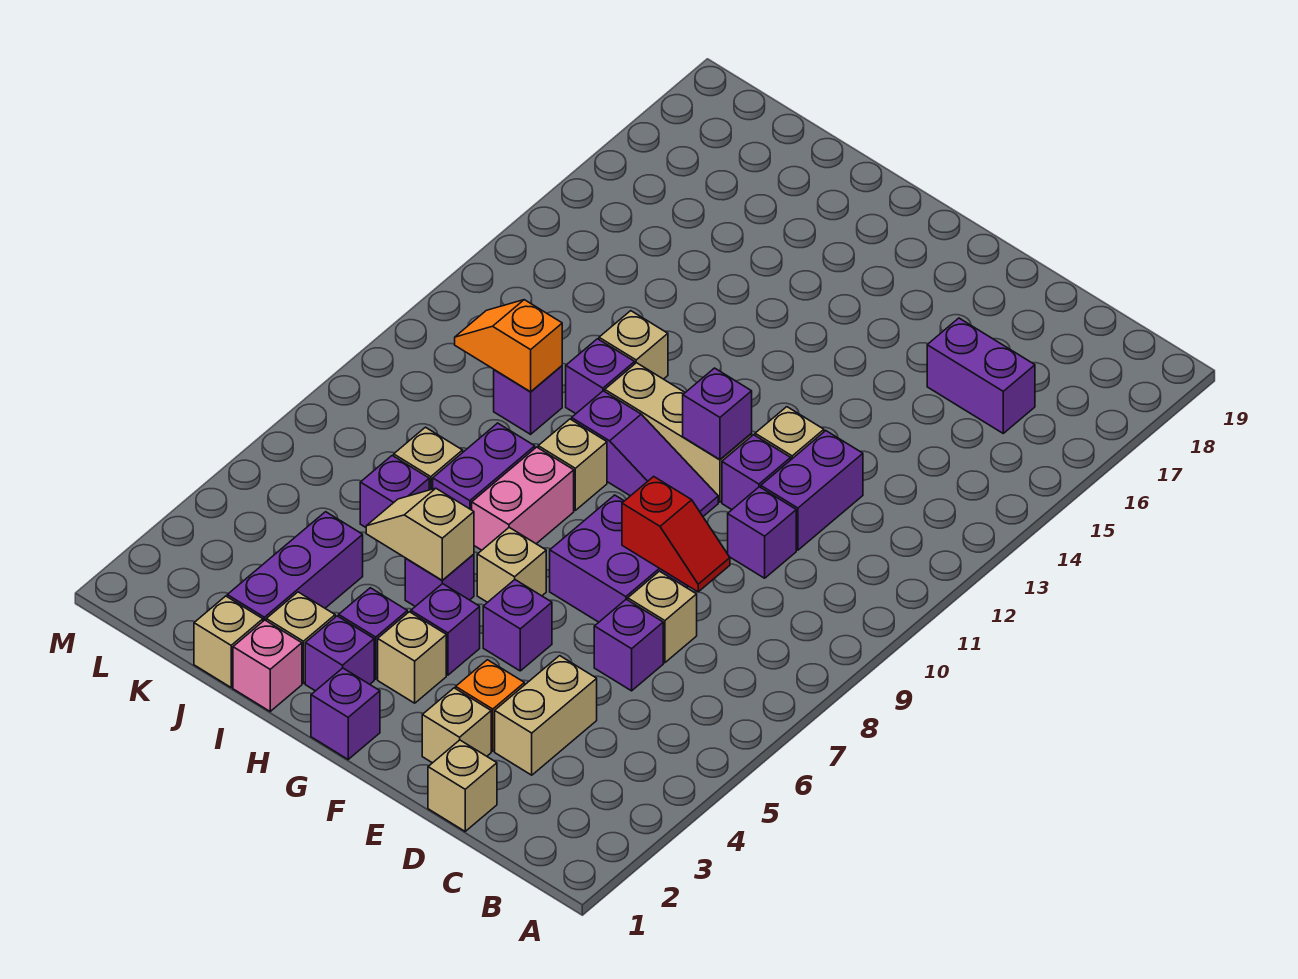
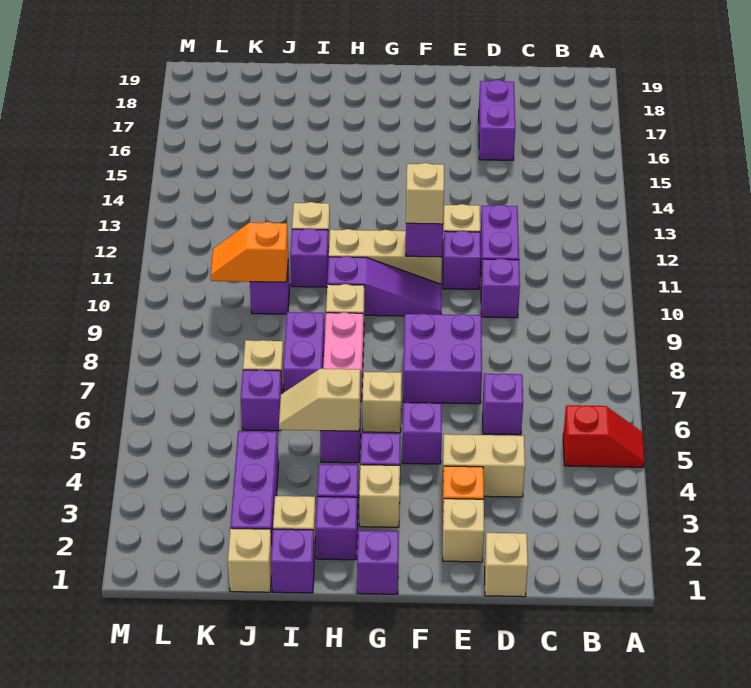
purple brick C16:D16 level 1 -> purple brick D16:D17 level 1
tan brick D3:D4 level 1 -> tan brick D4:E4 level 1
tan brick D7 level 1 -> tan brick F11 level 3
red slope D8:E8 level 2 top E -> red slope A5:B5 level 1 top B
pink brick I1 level 1 -> purple brick I1 level 1

